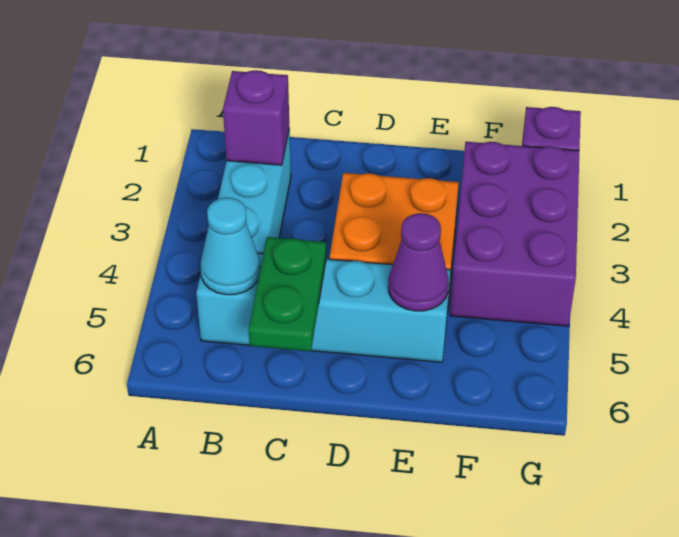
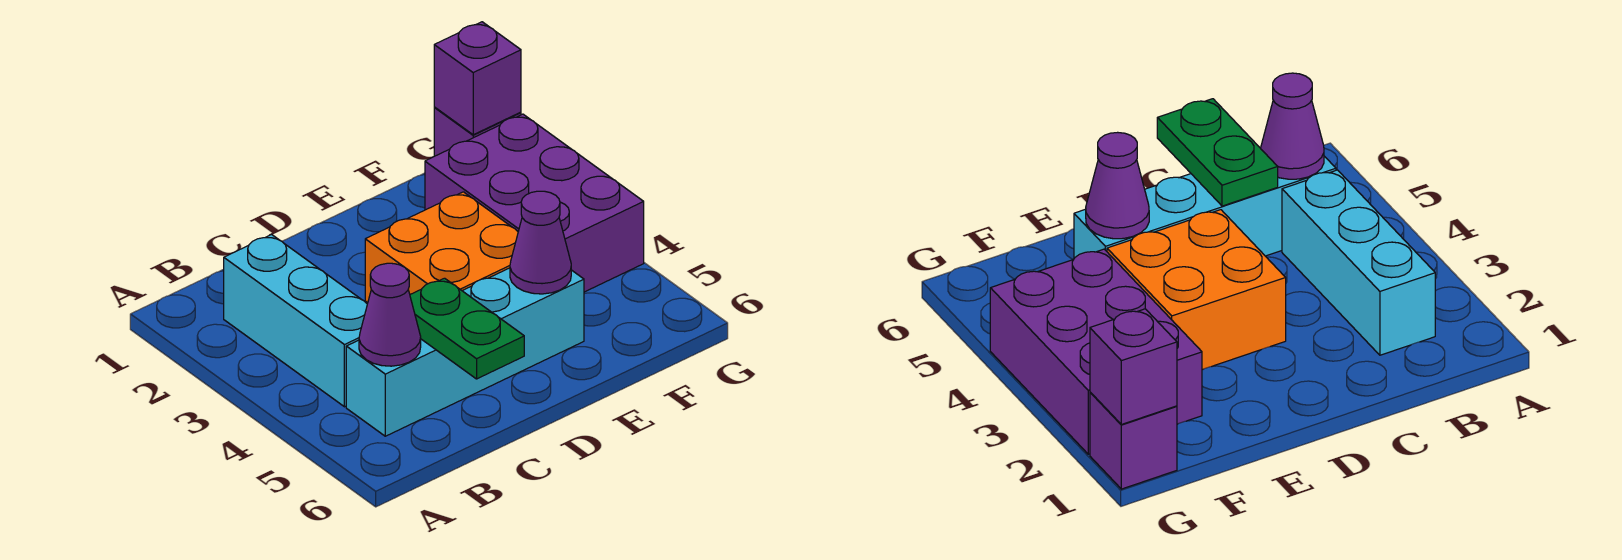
purple brick B2 level 2 -> purple brick G1 level 2
cyan cone B5 level 2 -> purple cone B5 level 2

